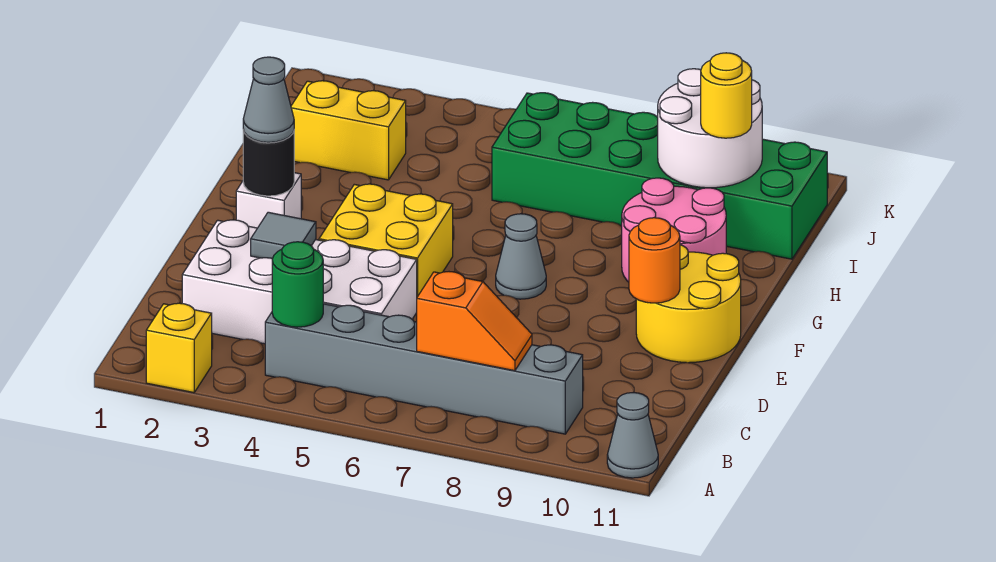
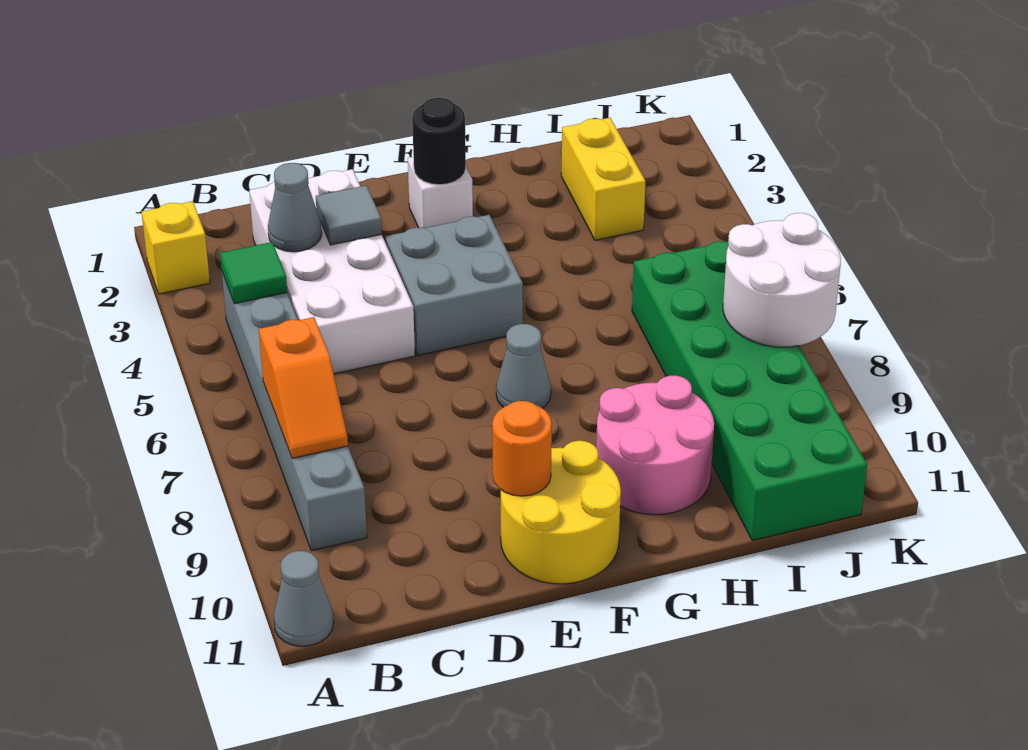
green round brick B4 level 2 -> green tile B4 level 2
yellow brick E4:F5 level 1 -> grey brick E4:F5 level 1
grey cone F2 level 3 -> grey cone C3 level 2
white round brick I9:J10 level 2 -> white round brick J7:K8 level 2
yellow round brick I10 level 3 -> none

